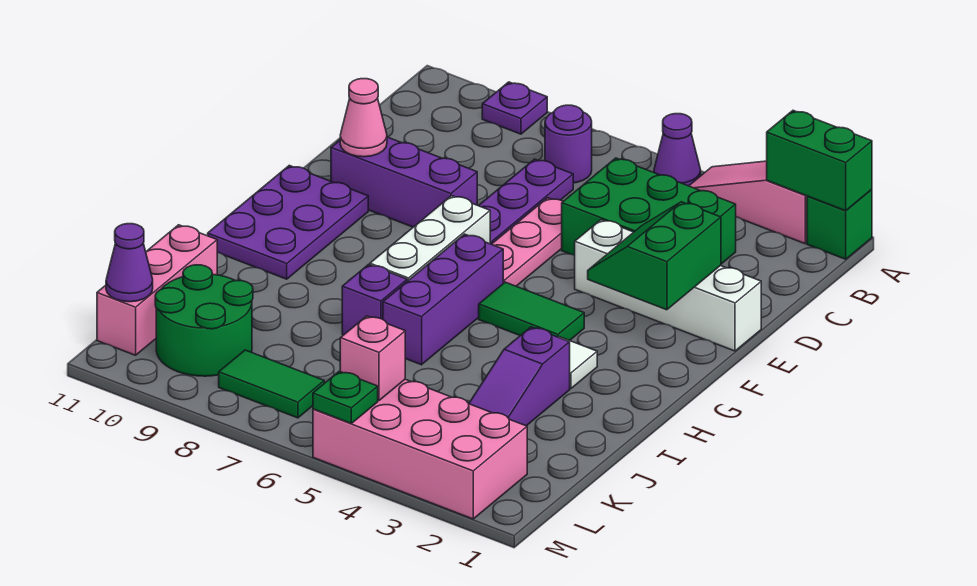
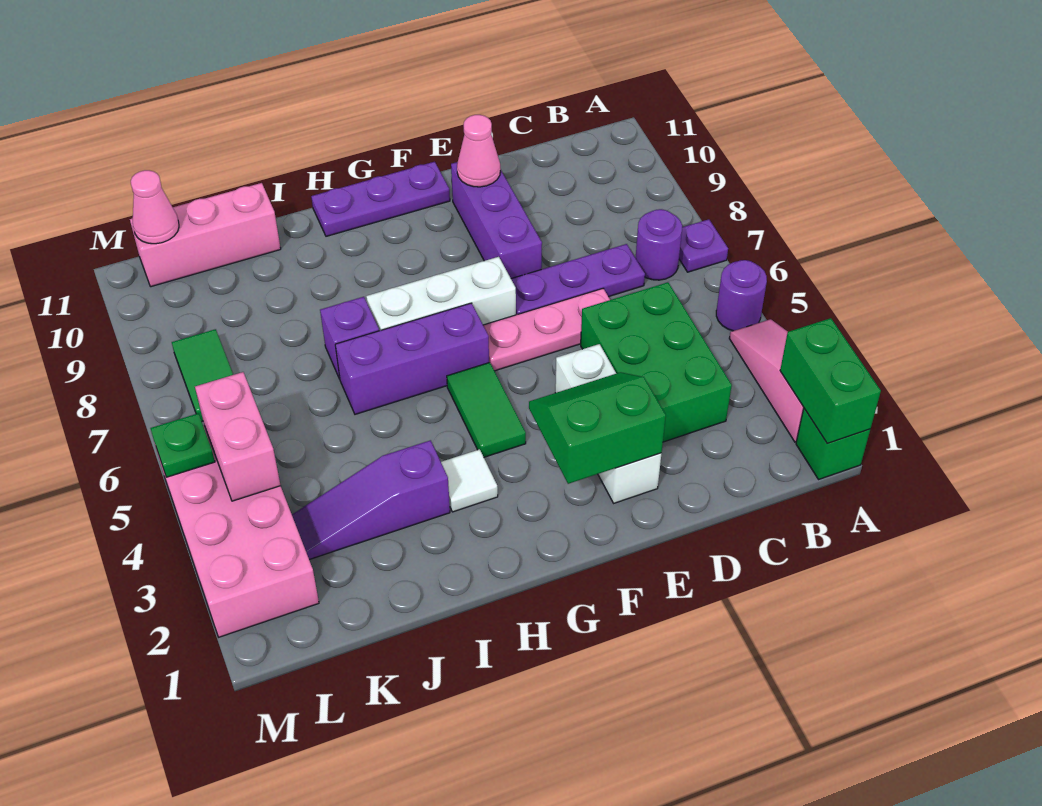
purple cone A5 level 1 -> purple round brick A5 level 1
purple plate A9 level 1 -> purple plate A7 level 1
white brick E1:E4 level 1 -> white brick E2:E4 level 1
purple plate F10:H11 level 1 -> purple plate F11:H11 level 1
green round brick K9:L10 level 1 -> none
pink brick L5 level 2 -> pink brick L4:L5 level 2
purple cone L11 level 2 -> pink cone L11 level 2

